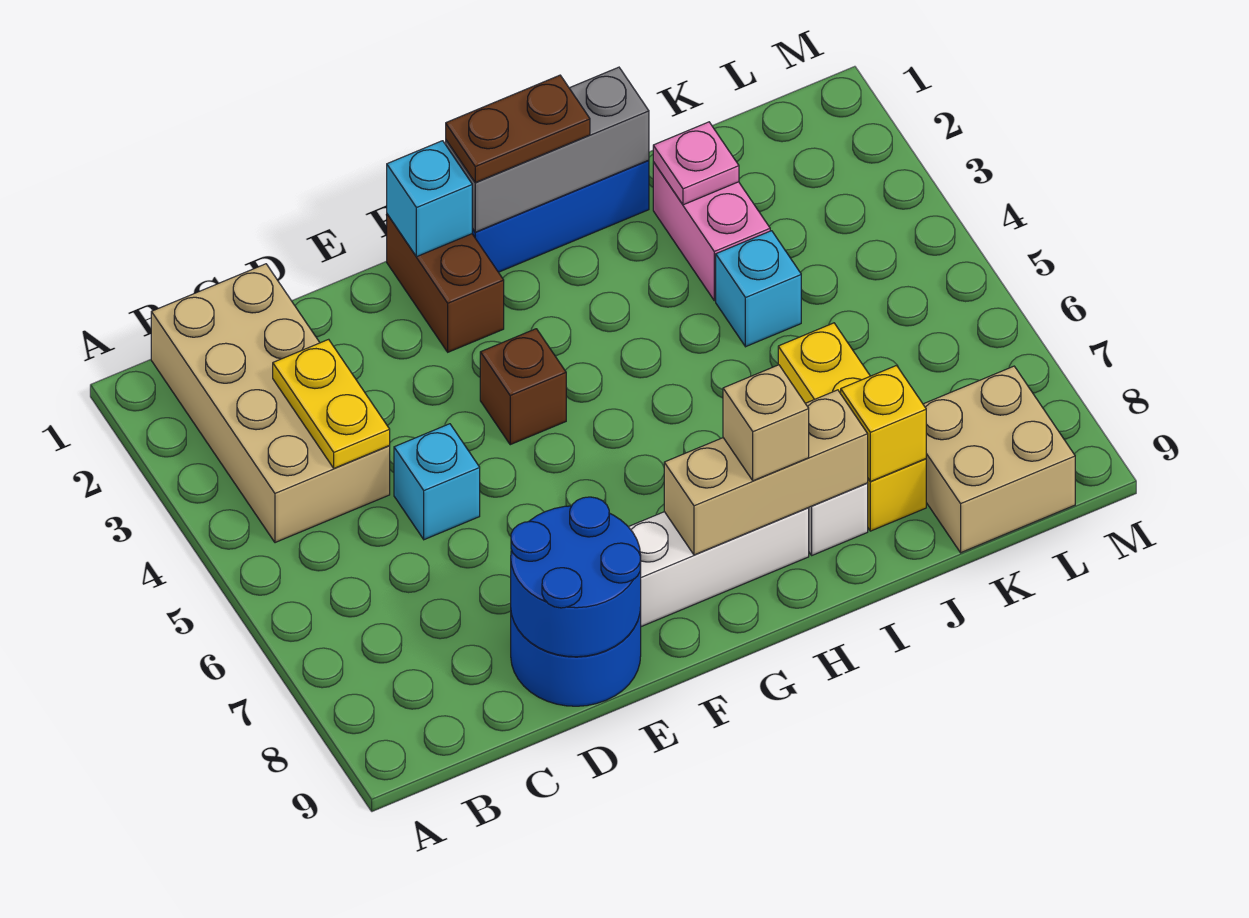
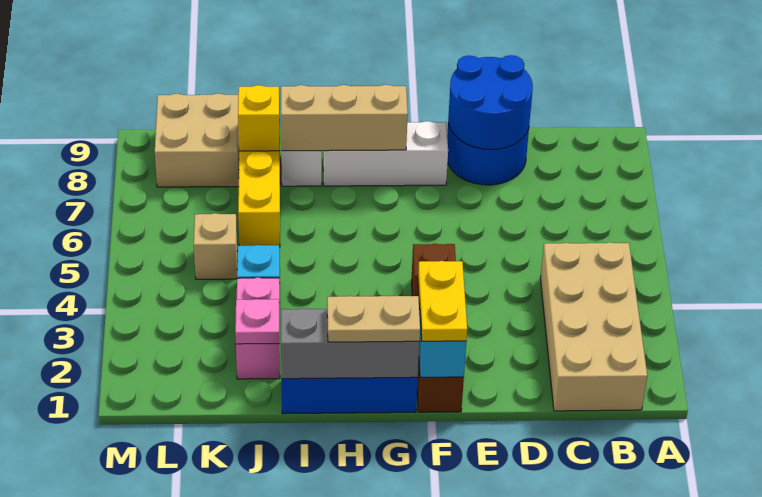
yellow plate C3:C4 level 2 -> yellow plate F1:F2 level 3
cyan brick D5 level 1 -> none
brown plate G1:H1 level 3 -> tan plate G1:H1 level 3
tan brick H8 level 3 -> tan brick K5 level 1

